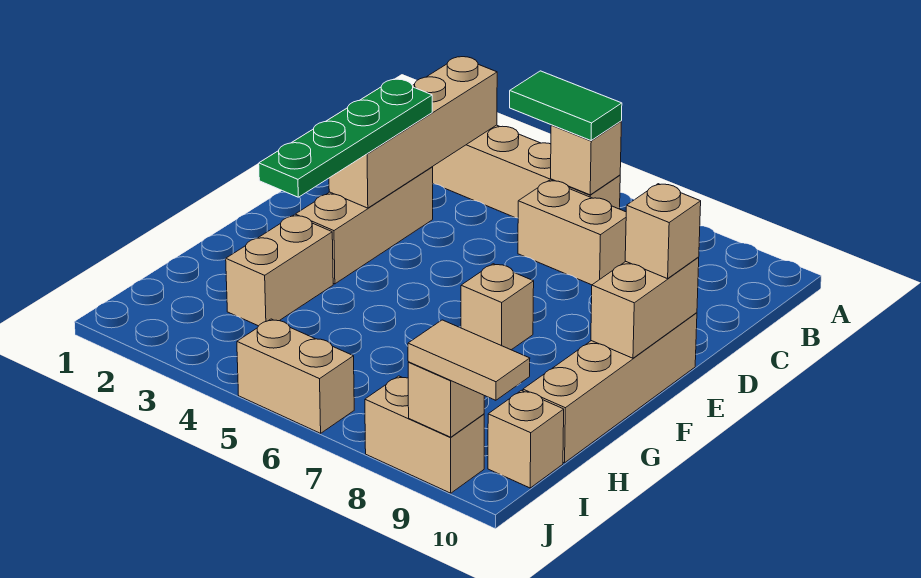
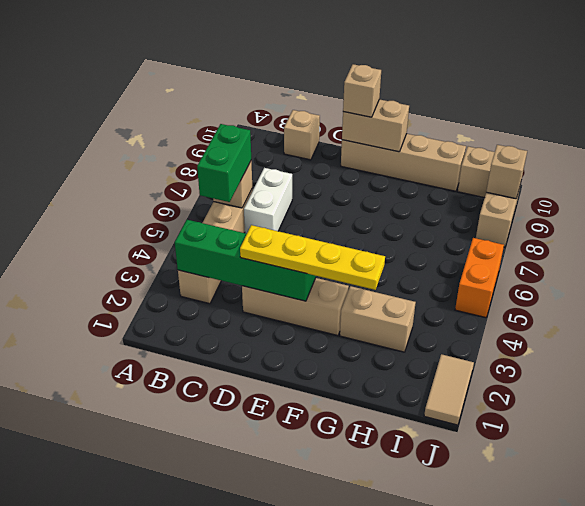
tan brick B3:E3 level 2 -> green brick B3:E3 level 2
green tile B5:B6 level 3 -> green brick B5:B6 level 3
tan brick C6:C7 level 1 -> white brick C6:C7 level 1
green plate D3:G3 level 3 -> yellow plate D3:G3 level 3
tan brick F7 level 1 -> tan brick C10 level 1
tan brick J5:J6 level 1 -> orange brick J5:J6 level 1
tan tile J9:J10 level 3 -> tan tile J1:J2 level 1

